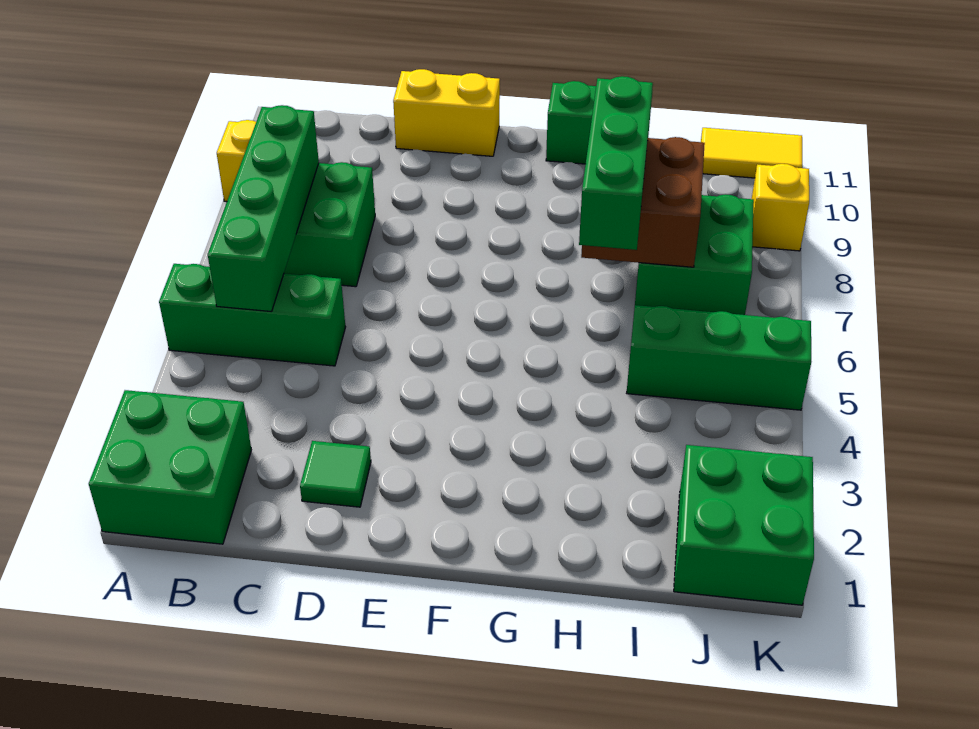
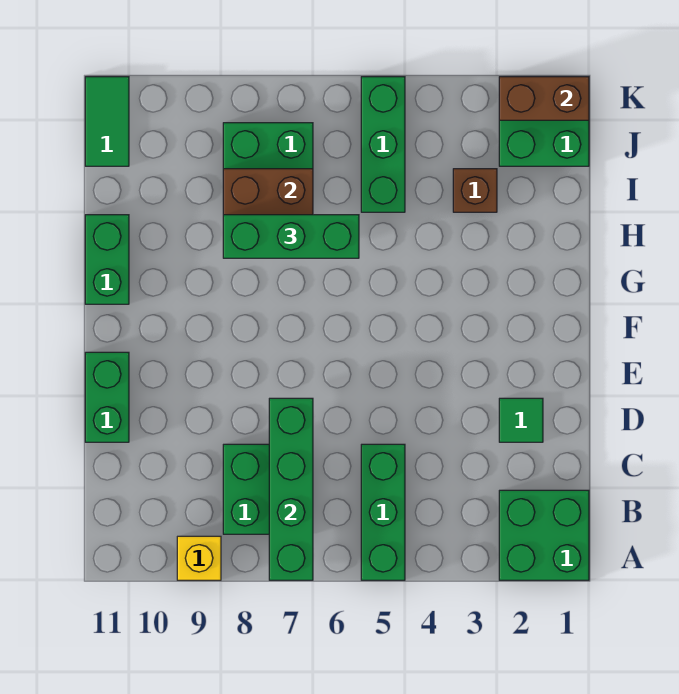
green brick B5:B8 level 2 -> green brick A7:D7 level 2
yellow brick D11:E11 level 1 -> green brick D11:E11 level 1
none -> brown brick I3 level 1
yellow tile J11:K11 level 1 -> green tile J11:K11 level 1
none -> brown brick K1:K2 level 2
yellow brick K9 level 1 -> none

